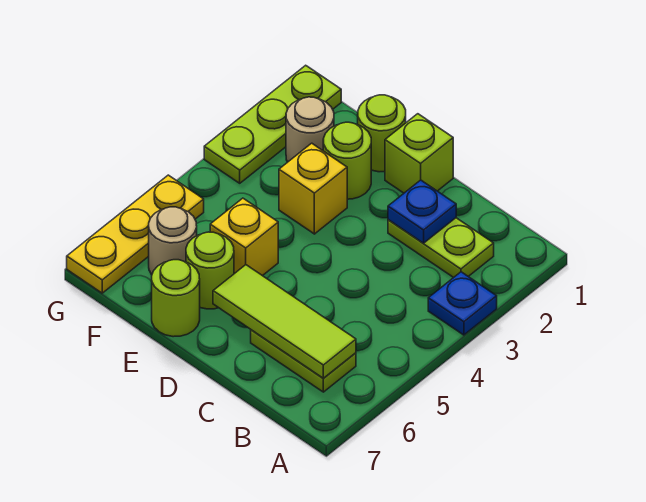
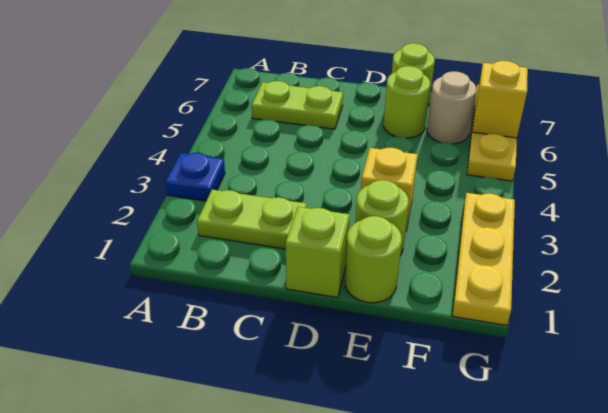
lime tile B6:D6 level 2 -> none
blue plate C2 level 2 -> none
yellow brick E5 level 1 -> yellow brick G6 level 2
tan round brick F2 level 1 -> none
lime plate G1:G3 level 1 -> yellow plate G1:G3 level 1

